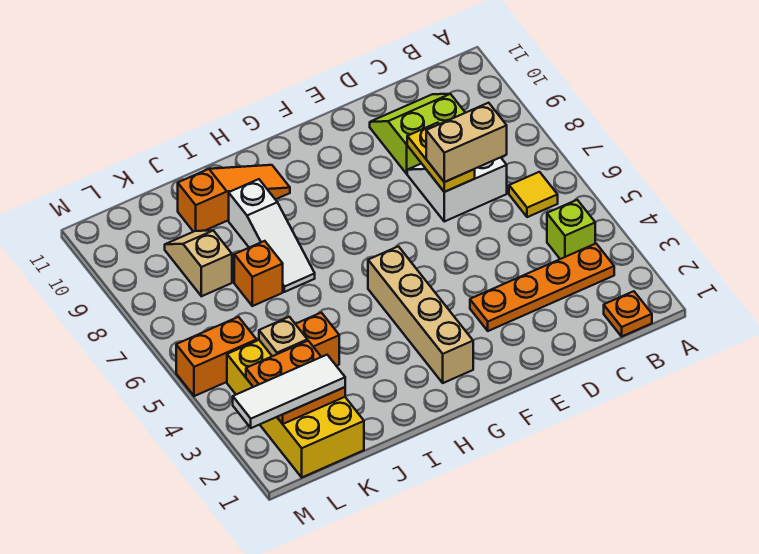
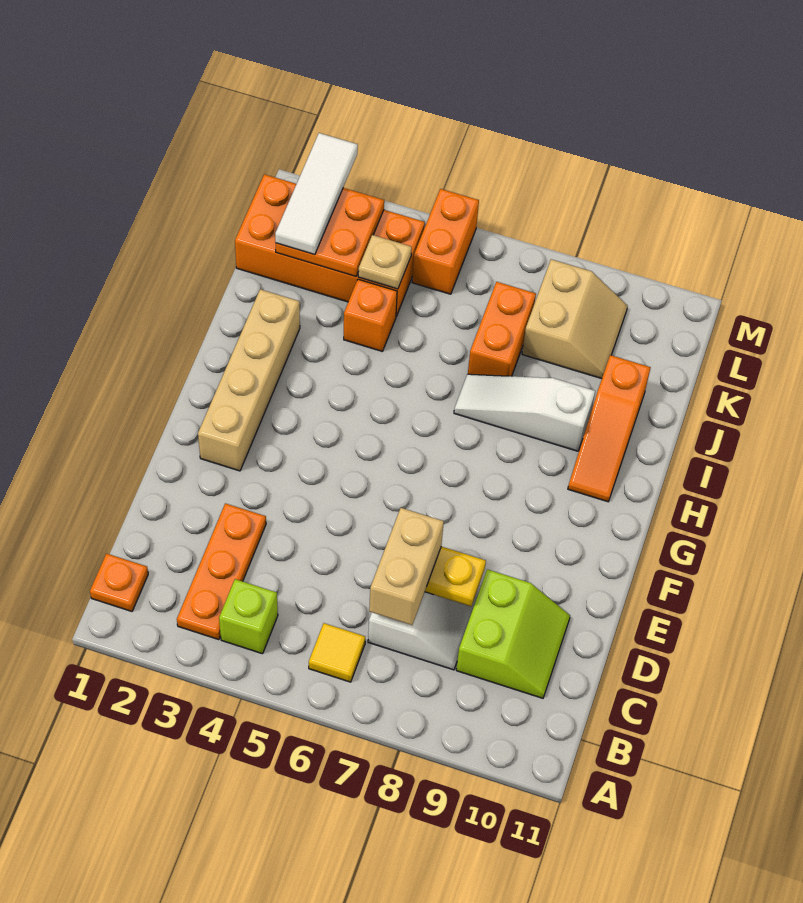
orange plate B3:E3 level 1 -> orange plate B3:D3 level 1
tan brick G2:G5 level 1 -> tan brick F2:I2 level 1
orange brick J7 level 1 -> orange brick J7:K7 level 1
yellow brick K1:L4 level 1 -> orange brick K1:L4 level 1
tan slope K8:K9 level 1 top 8 -> tan slope K8:L9 level 1 top 8

